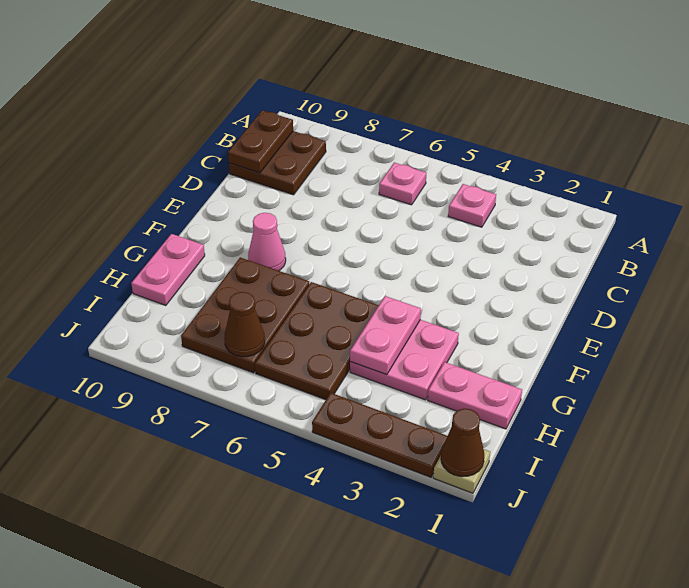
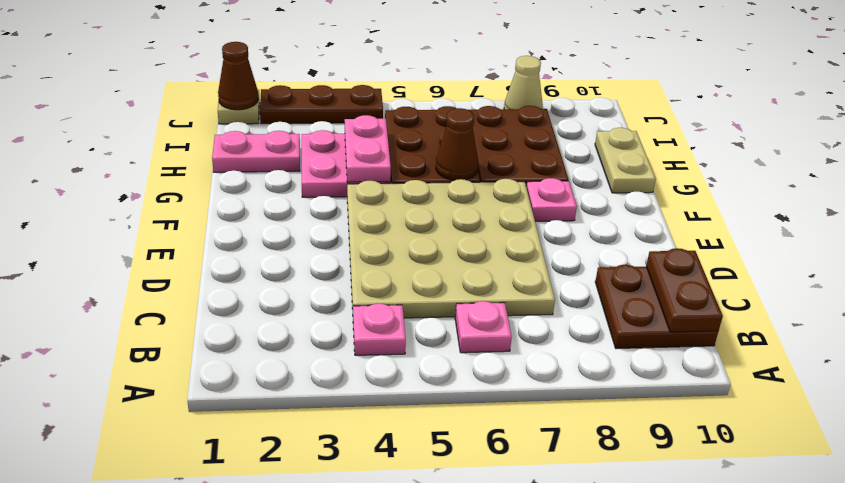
none -> tan plate C4:F7 level 1
pink cone F8 level 1 -> pink plate F8 level 1
pink plate G10:H10 level 1 -> tan plate G10:H10 level 1
brown cone I7 level 2 -> brown cone G6 level 2
none -> tan cone J8 level 1

